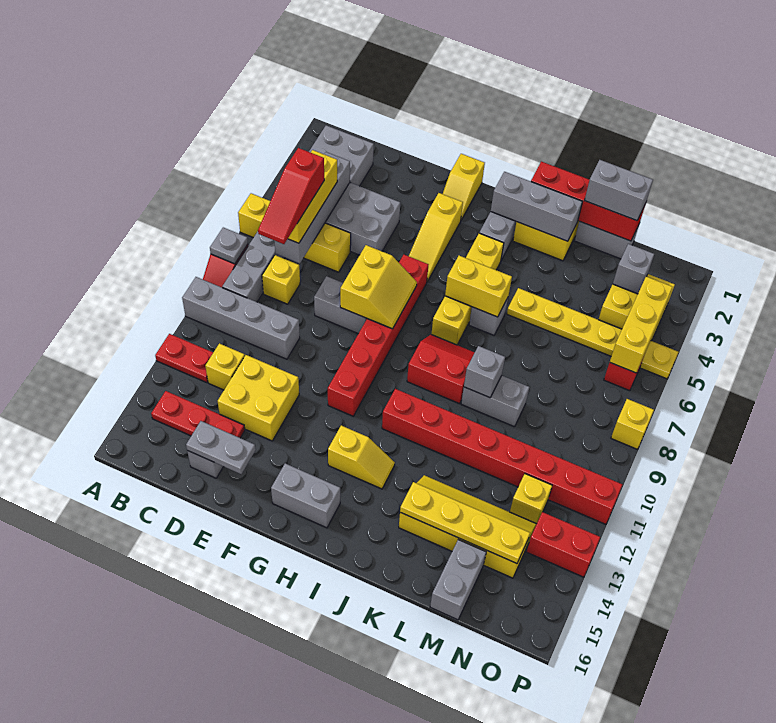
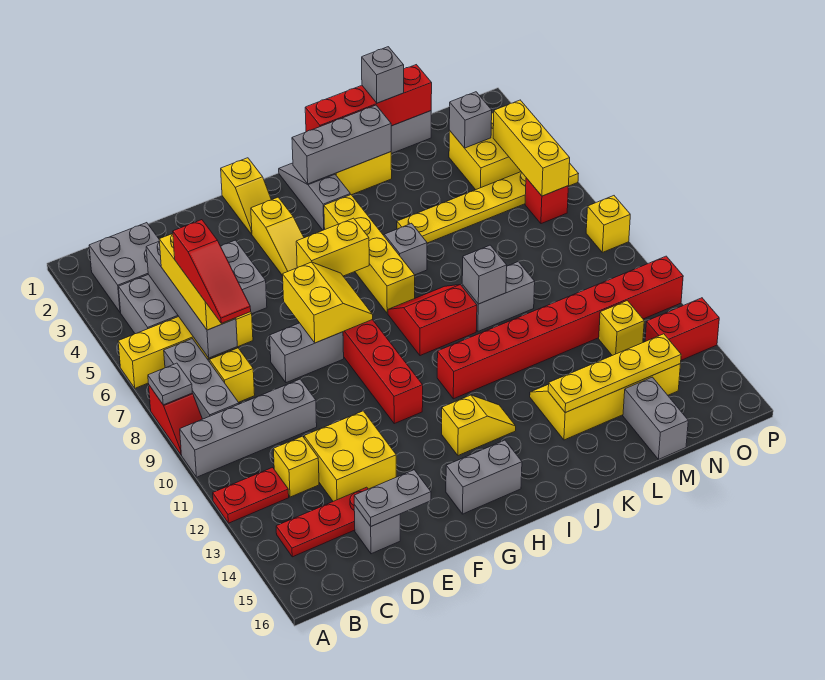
yellow brick I6:J6 level 2 -> yellow brick G6:H6 level 2
grey brick L1:M1 level 3 -> grey brick L1 level 3

